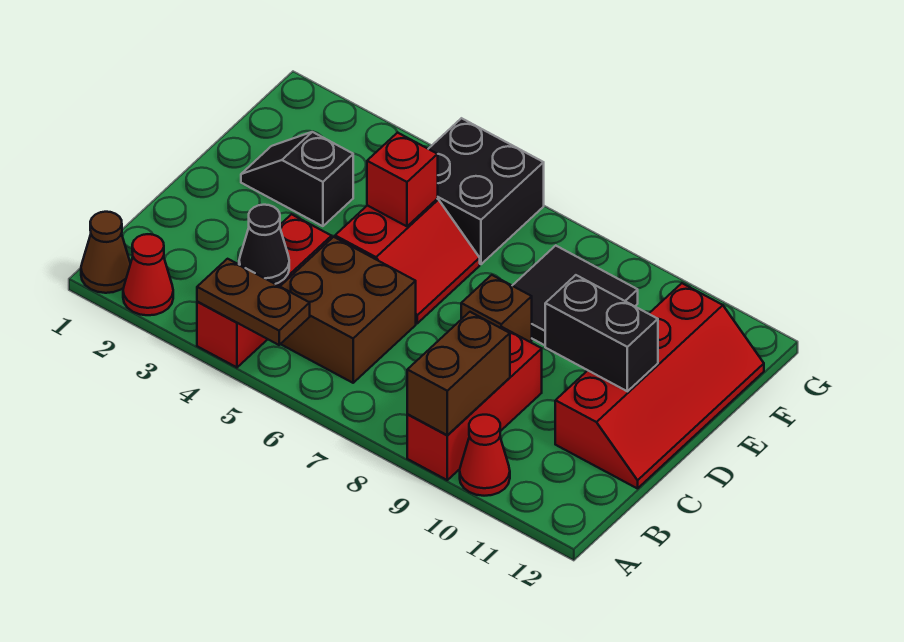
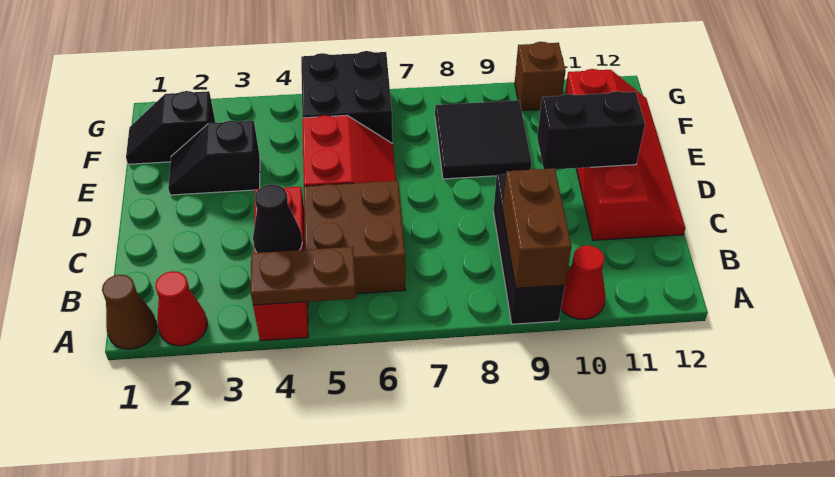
red brick A9:C9 level 1 -> black brick A9:C9 level 1
brown brick D8 level 1 -> brown brick G10 level 1
red brick E5 level 2 -> none
none -> black slope F1:F2 level 1 top 2

